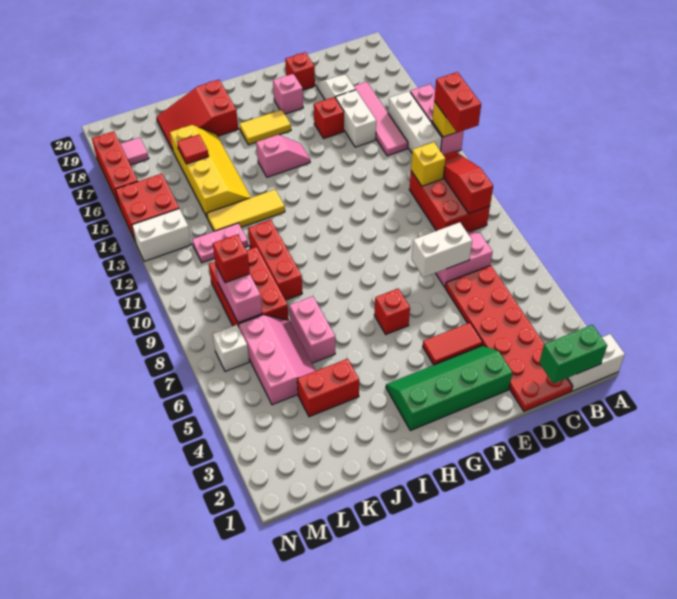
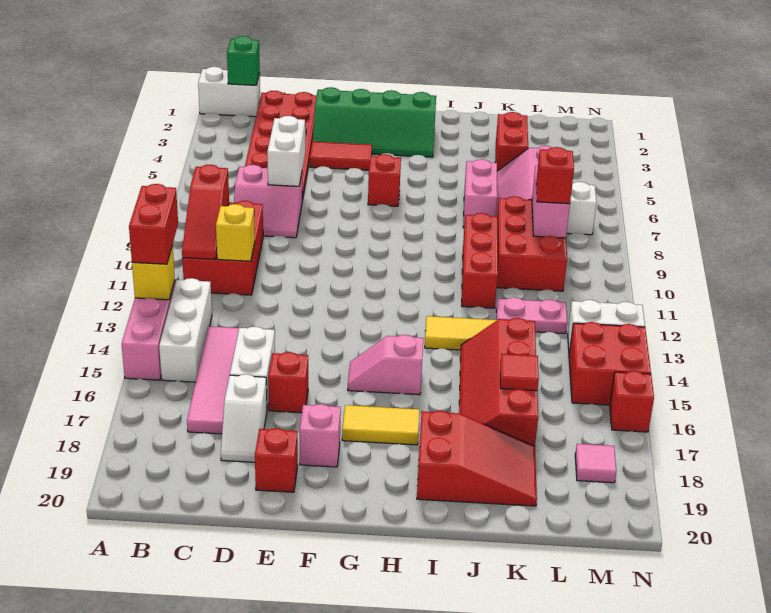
green brick B1:C1 level 2 -> green brick B1 level 2
white brick D7:E7 level 2 -> white brick D6:D7 level 2
red brick J4:K4 level 1 -> red brick K3:K4 level 1
yellow slope J14:K17 level 1 top K -> red slope J14:K17 level 1 top K
red brick N16:N18 level 1 -> red brick N16 level 1

